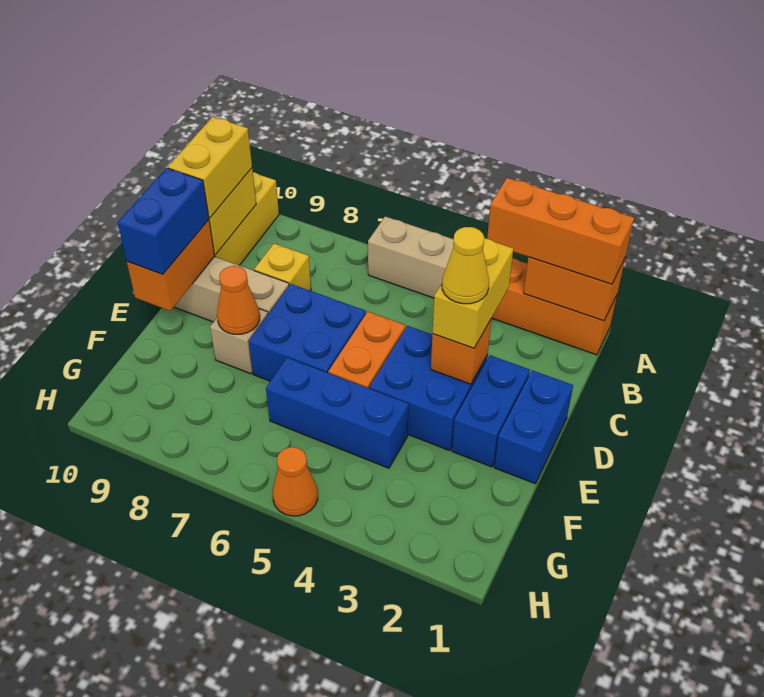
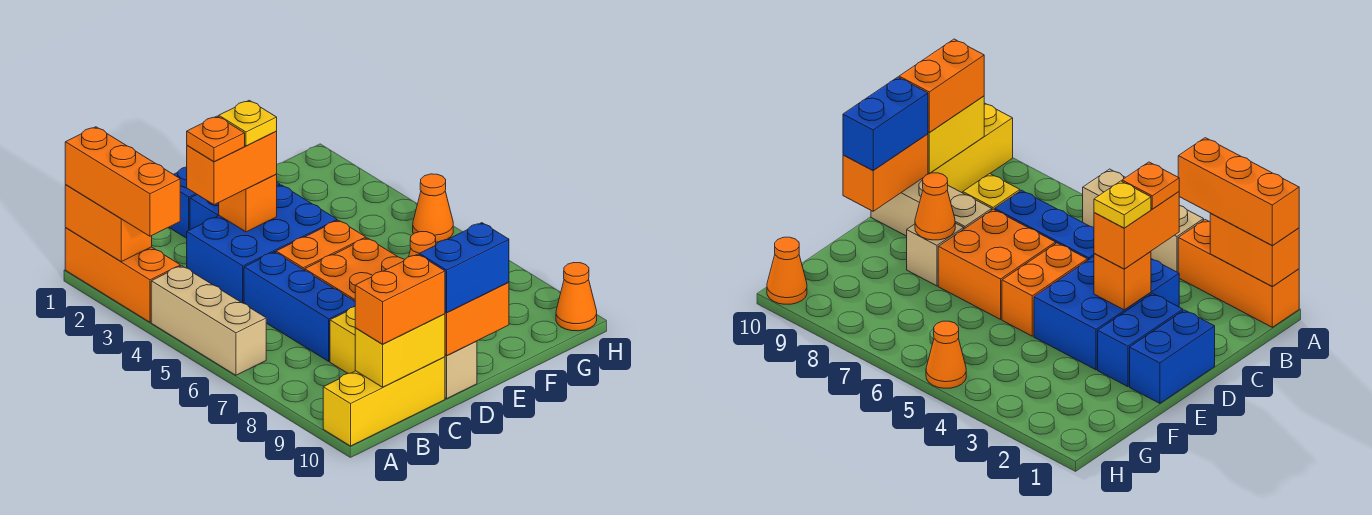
yellow brick B10:C10 level 3 -> orange brick B10:C10 level 3
yellow brick C3:D3 level 3 -> orange brick C3:D3 level 3
none -> orange plate C3 level 4
blue brick D3:E4 level 1 -> blue brick C3:E4 level 1
yellow cone D3 level 4 -> yellow plate D3 level 4
blue brick D6:E7 level 1 -> orange brick D6:E7 level 1
blue brick F4:F6 level 1 -> blue brick C5:C7 level 1
none -> orange cone H10 level 1

